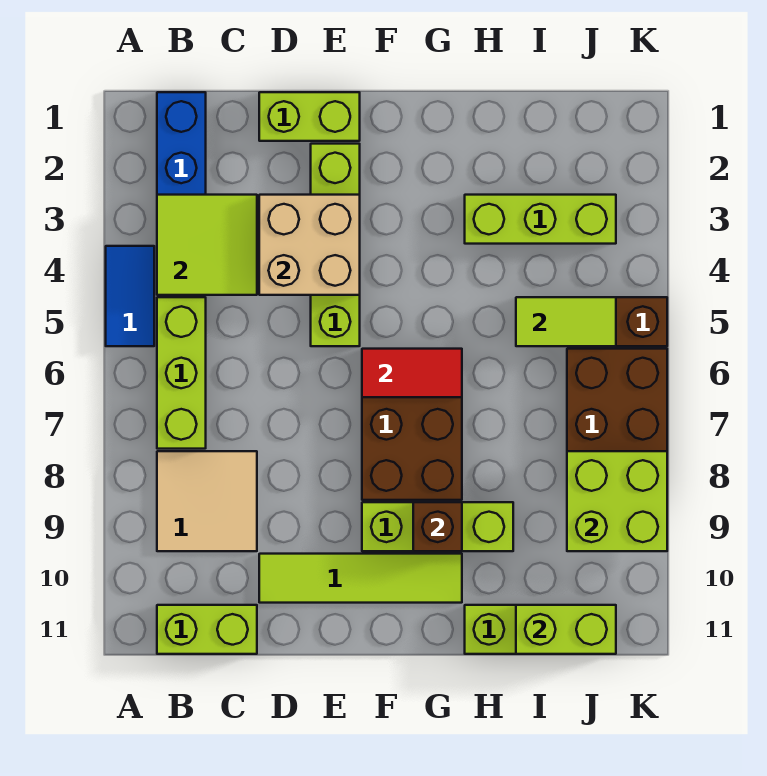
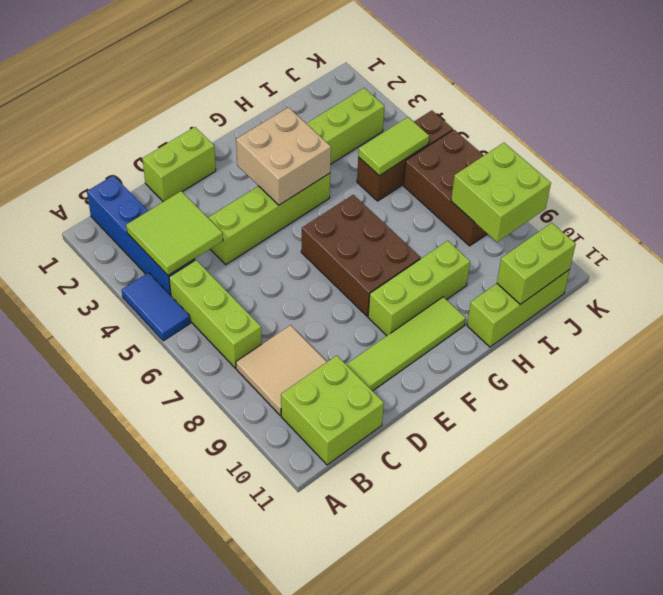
lime brick B11:C11 level 1 -> lime brick B10:C11 level 1
tan brick D3:E4 level 2 -> tan brick F3:G4 level 2
lime brick E2:E5 level 1 -> lime brick D4:G4 level 1
red tile F6:G6 level 2 -> none
brown brick G9 level 2 -> none

